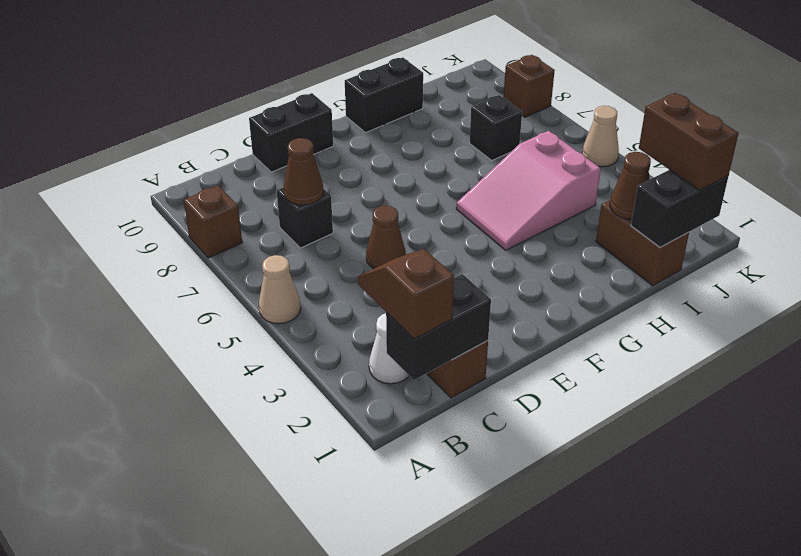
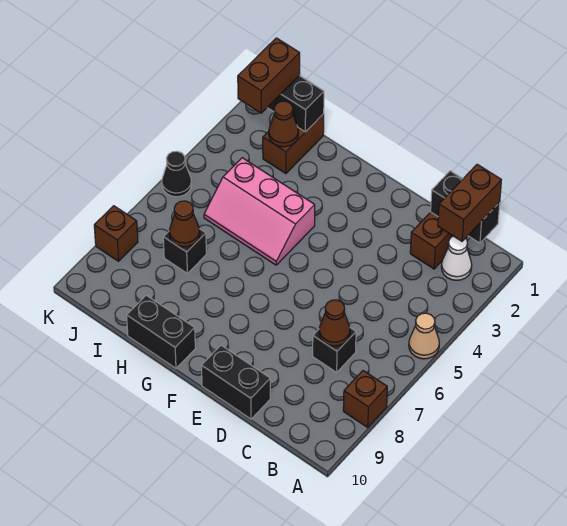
brown slope B1:B2 level 3 top 1 -> brown brick B1:B2 level 3
brown cone D5 level 1 -> brown cone I7 level 2
pink slope G4:I5 level 1 top I -> pink slope G4:I5 level 1 top 4
tan cone K5 level 1 -> black cone K5 level 1

